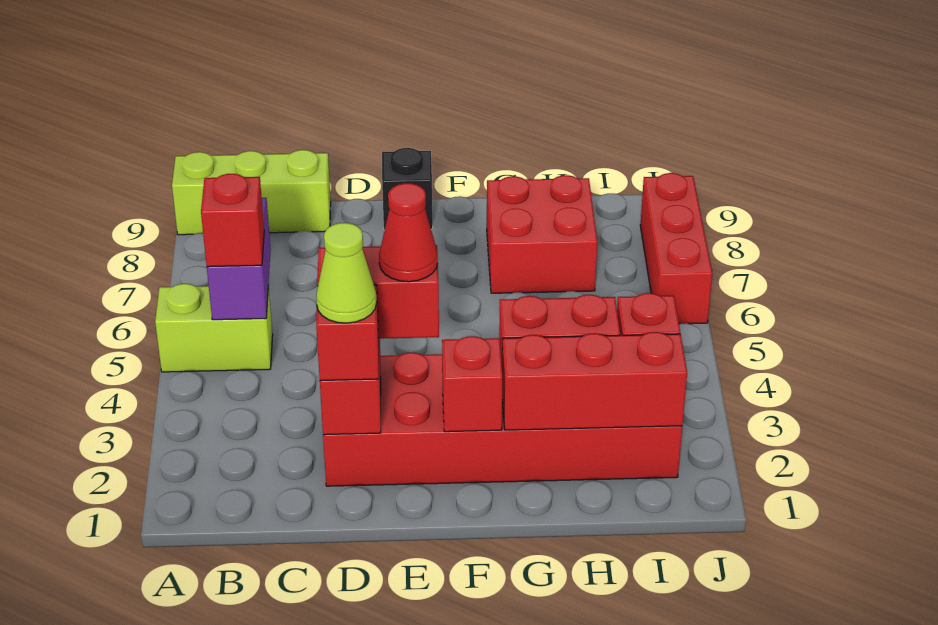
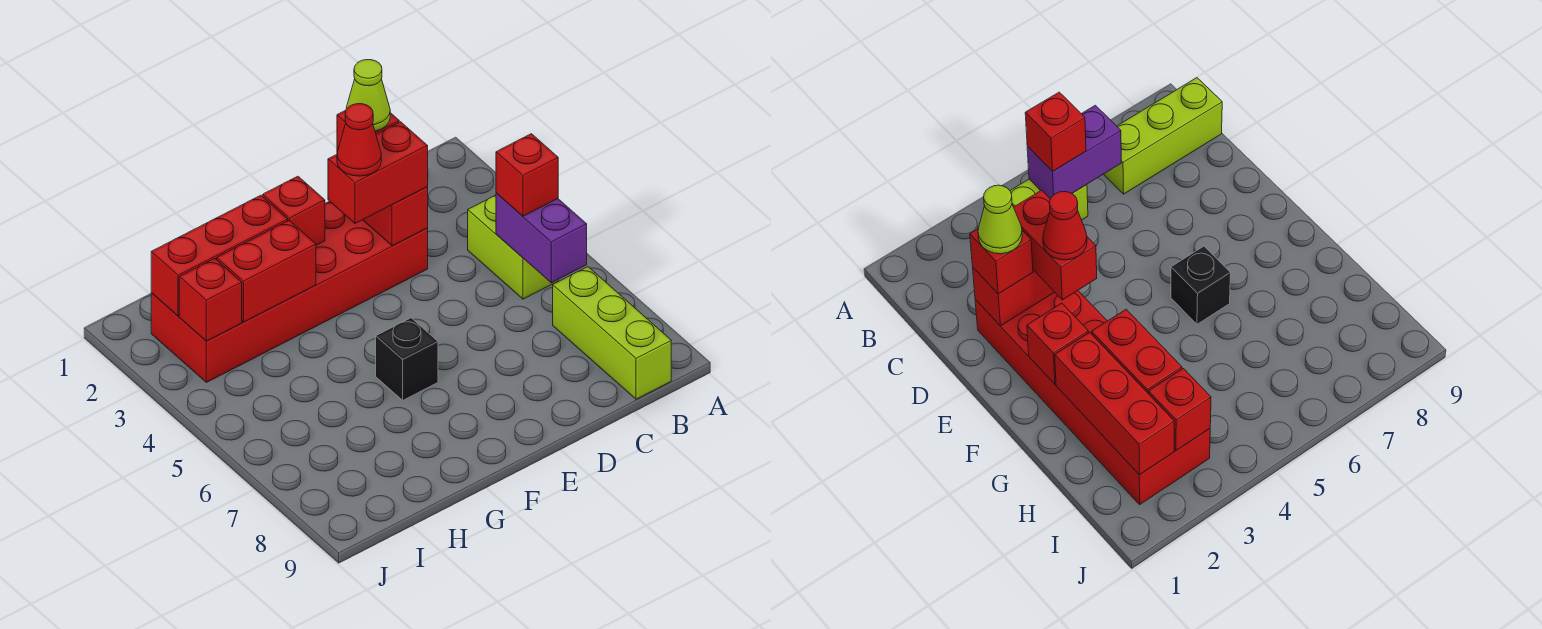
lime brick A5:B5 level 1 -> lime brick B4:B5 level 1
lime brick A9:C9 level 1 -> lime brick B7:B9 level 1
black brick E9 level 1 -> black brick F6 level 1
red brick G7:H8 level 1 -> none
red brick J6:J8 level 1 -> none

